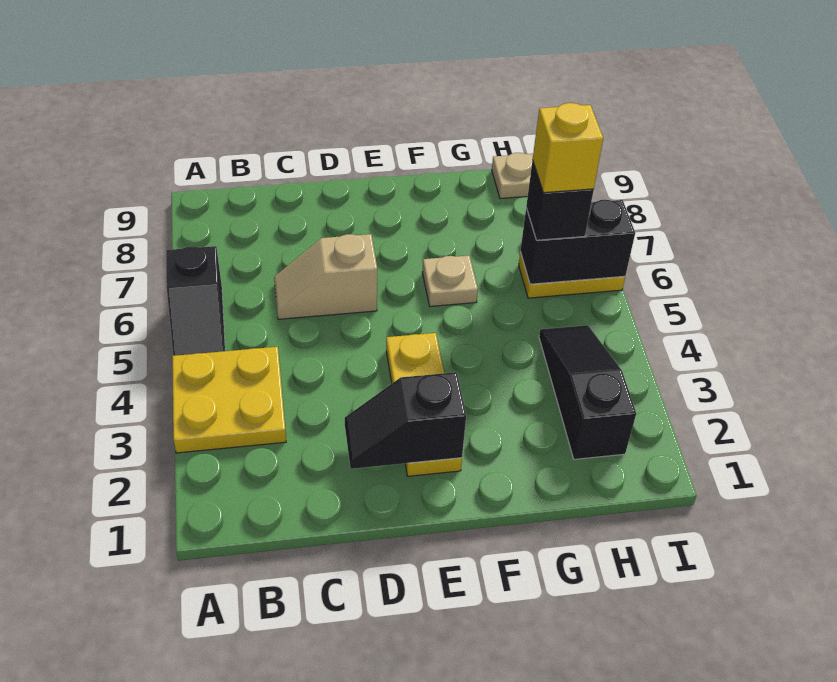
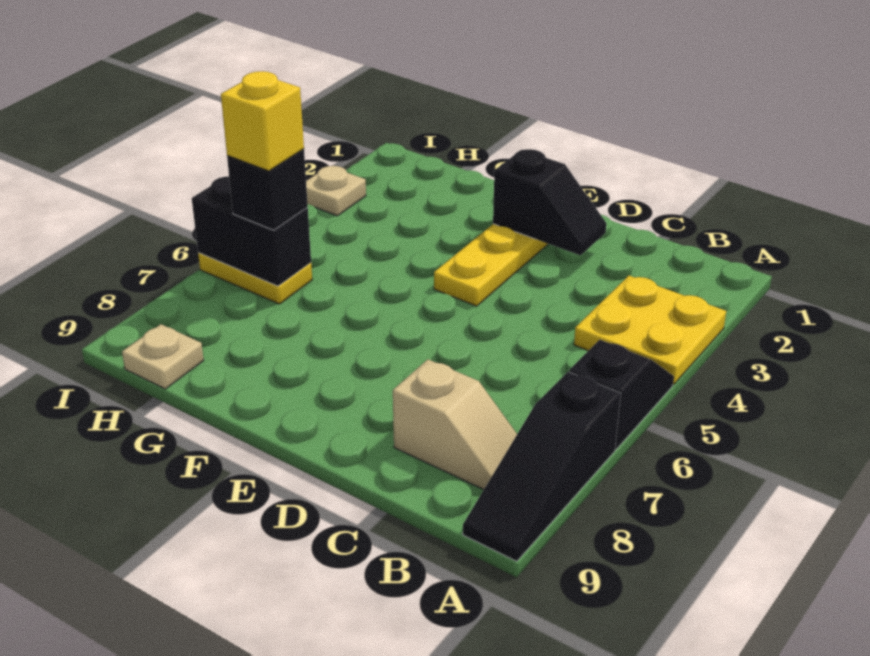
tan slope C6:D6 level 1 top D -> tan slope B8:C8 level 1 top C
tan plate F6 level 1 -> tan plate I3 level 1
black slope H2:H4 level 1 top 2 -> black slope A7:A9 level 1 top 7

